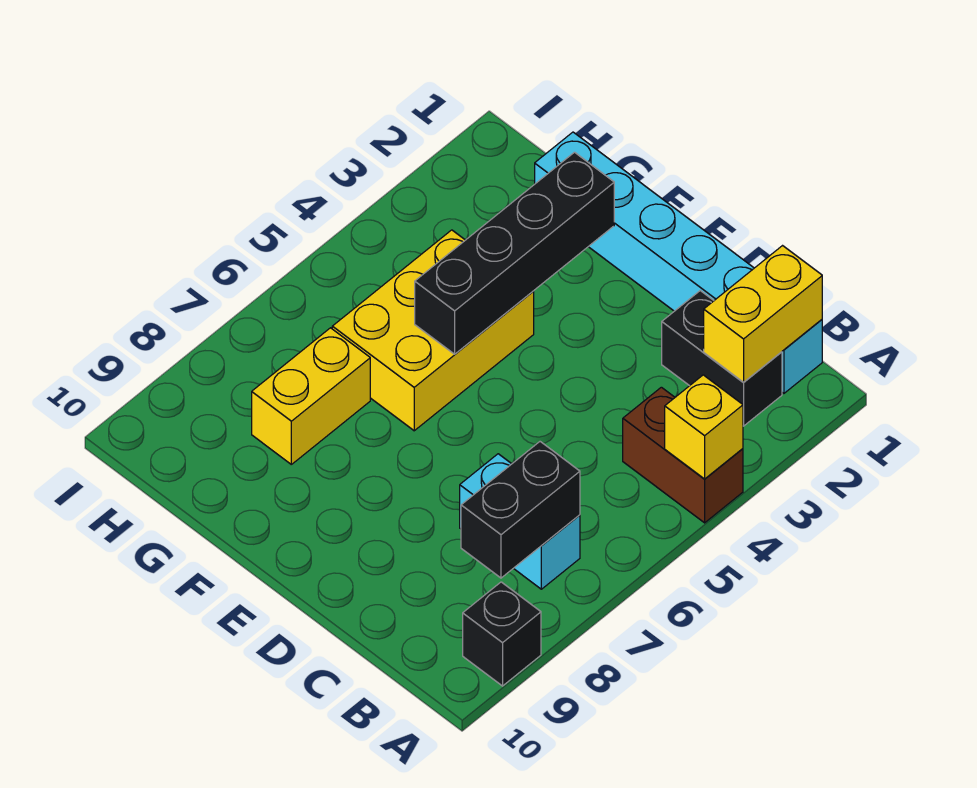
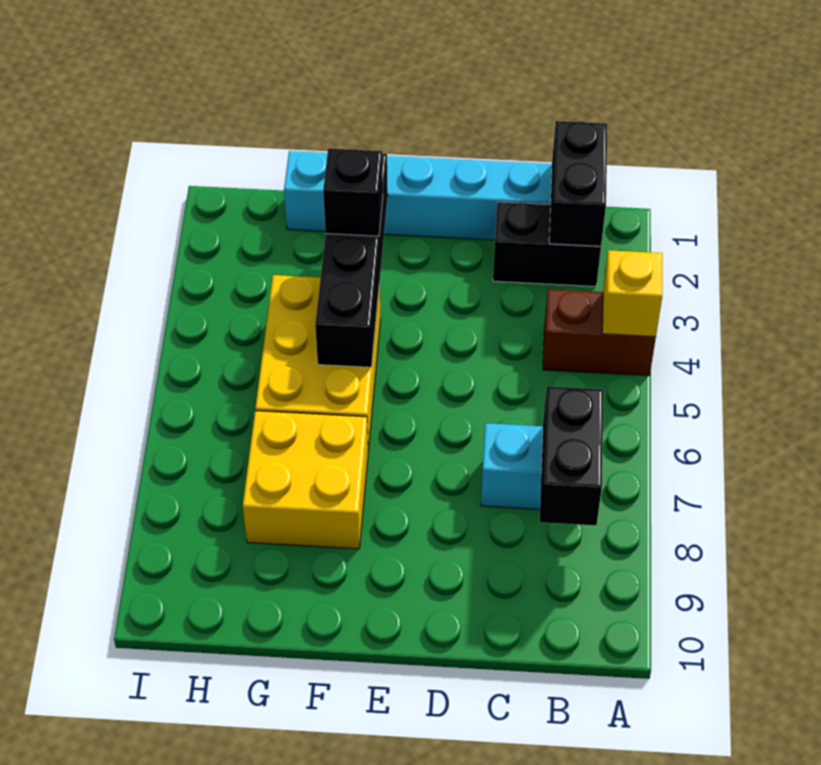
black brick A9 level 1 -> black brick F3 level 3
yellow brick B1:B2 level 2 -> black brick B1:B2 level 2
yellow brick G7:G8 level 1 -> yellow brick F7:G8 level 1

